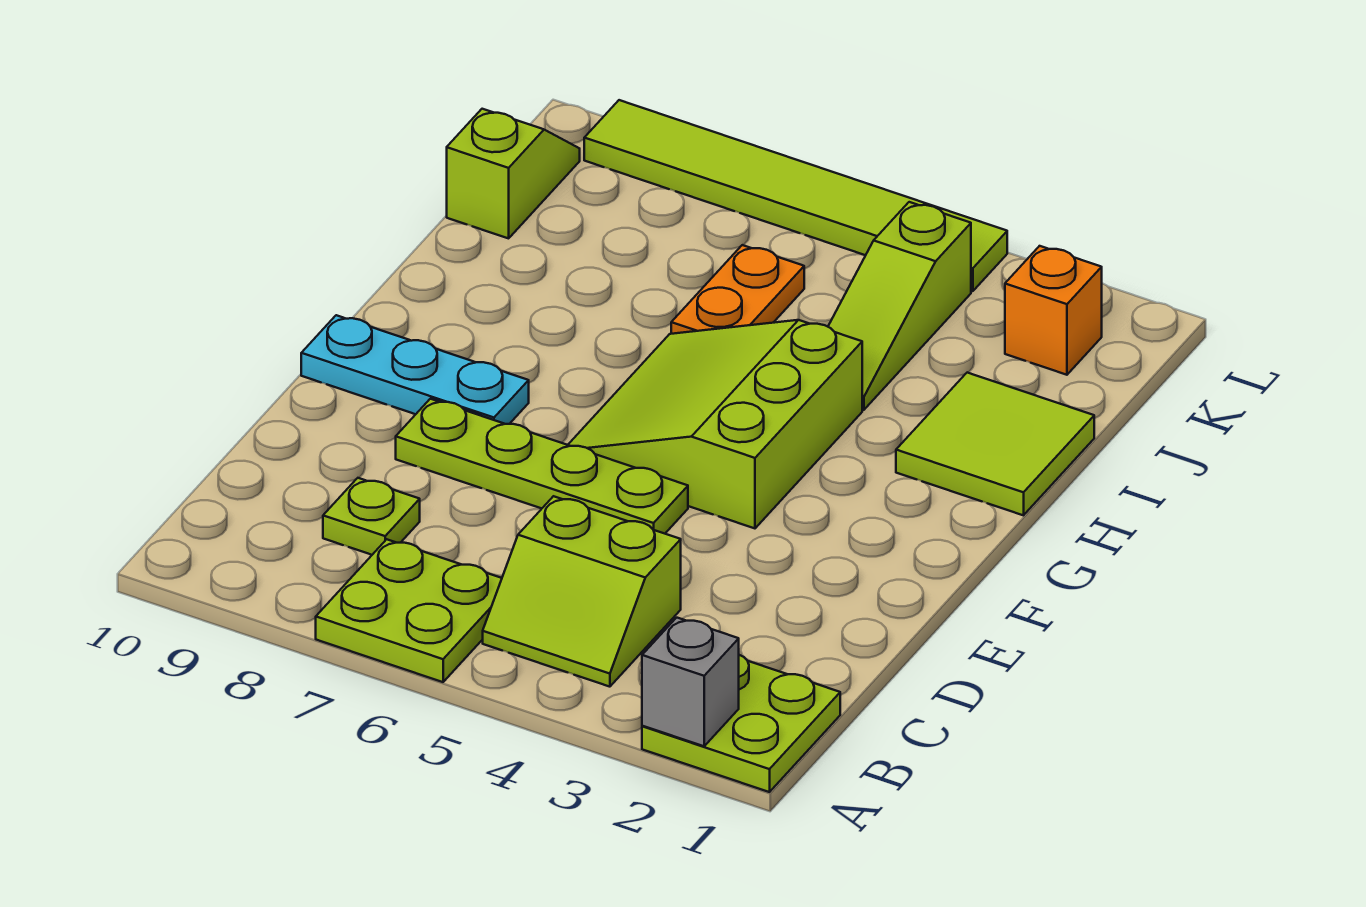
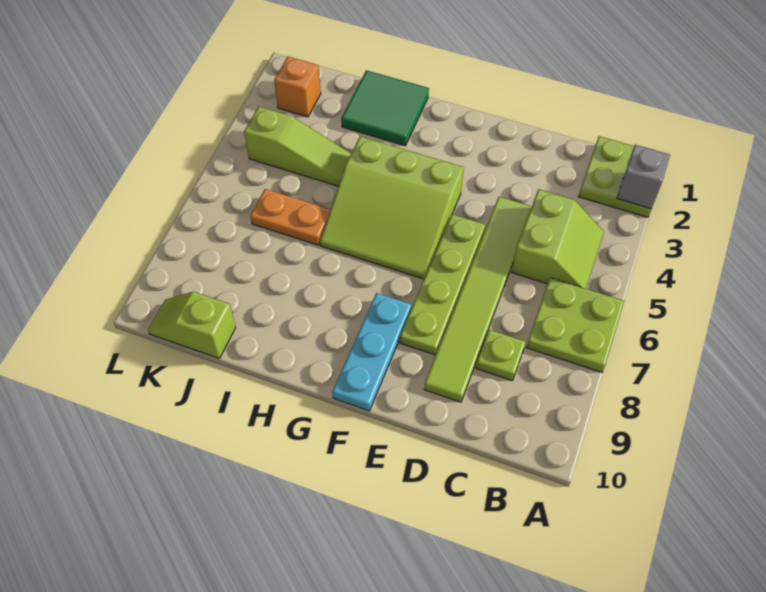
lime tile H1:I2 level 1 -> green tile H1:I2 level 1
lime tile L4:L9 level 1 -> lime tile D4:D9 level 1

